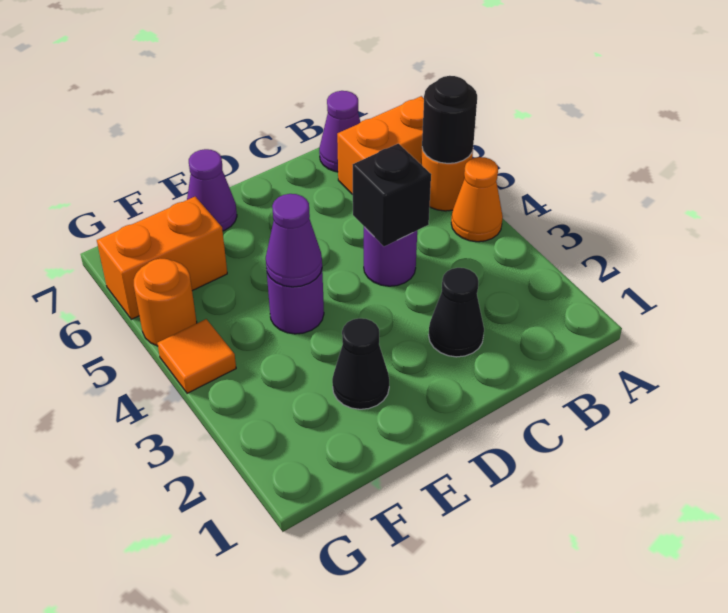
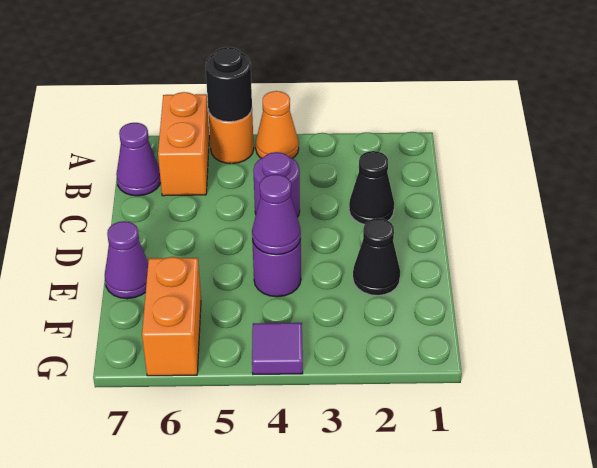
black brick C4 level 2 -> none
orange tile G4 level 1 -> purple tile G4 level 1
orange round brick G5 level 1 -> none

